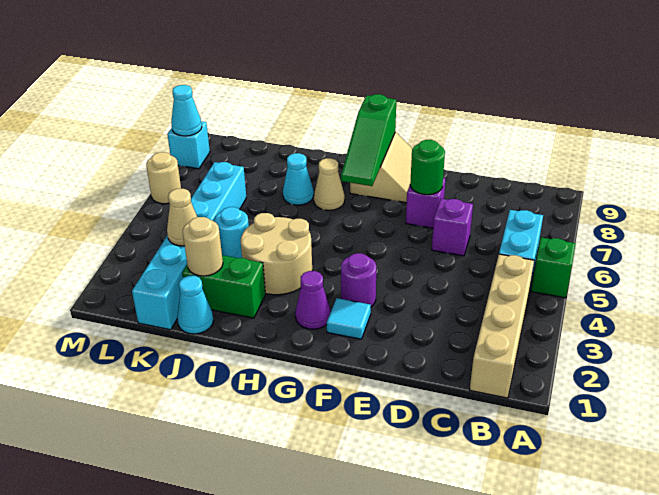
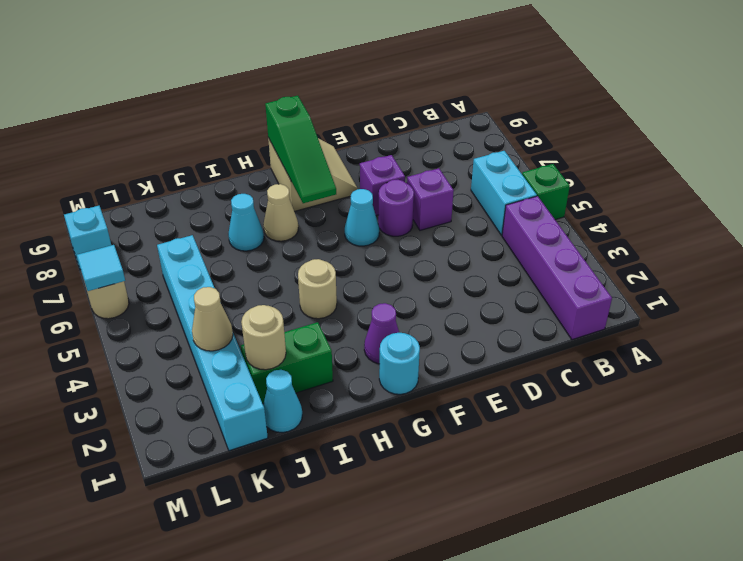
tan brick B1:B4 level 1 -> purple brick B1:B4 level 1
green round brick E7 level 2 -> none
cyan tile F2 level 1 -> cyan tile M6 level 2
purple round brick F3 level 1 -> purple round brick E6 level 1
tan round brick H3:I4 level 1 -> tan round brick H4 level 1
cyan round brick J4 level 1 -> cyan round brick G1 level 1
cyan cone M8 level 2 -> cyan cone F6 level 1

